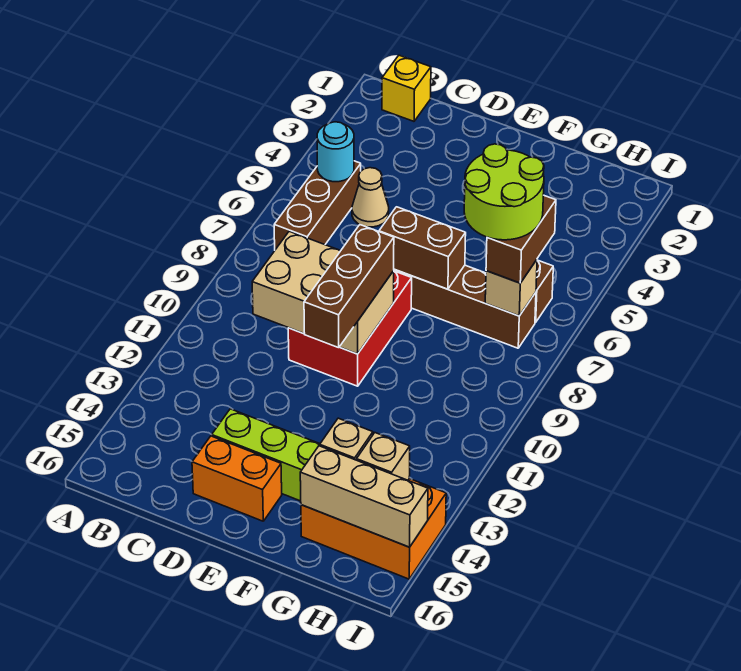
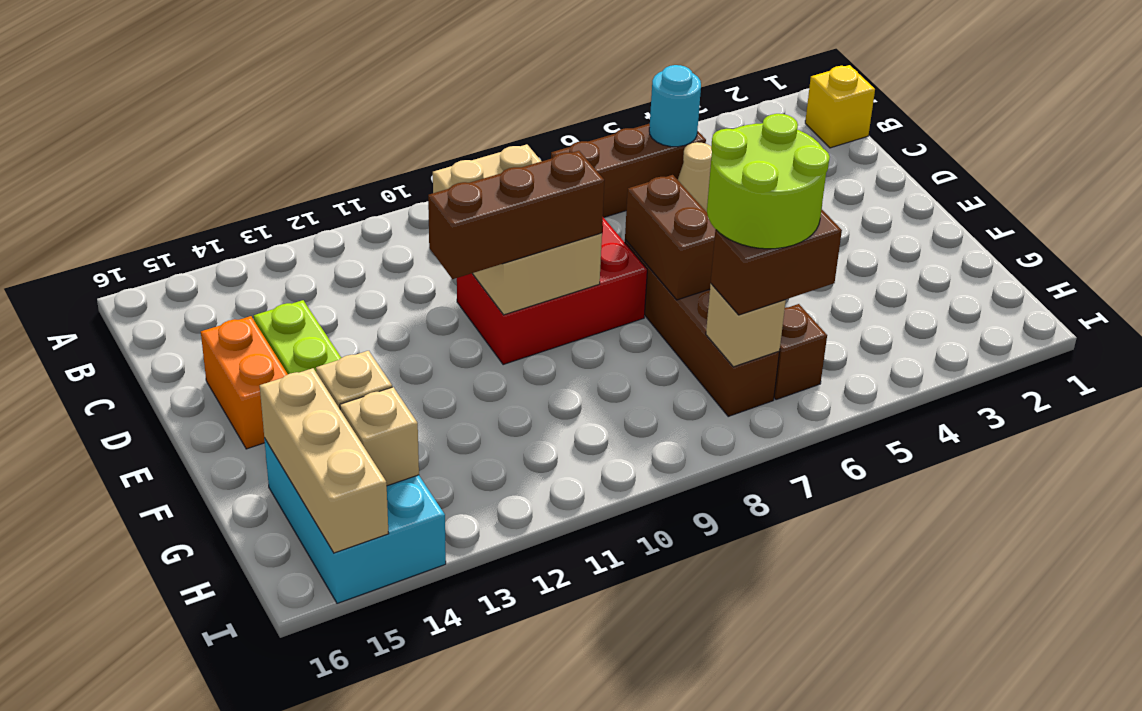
orange brick G14:I15 level 1 -> cyan brick G14:I15 level 1

